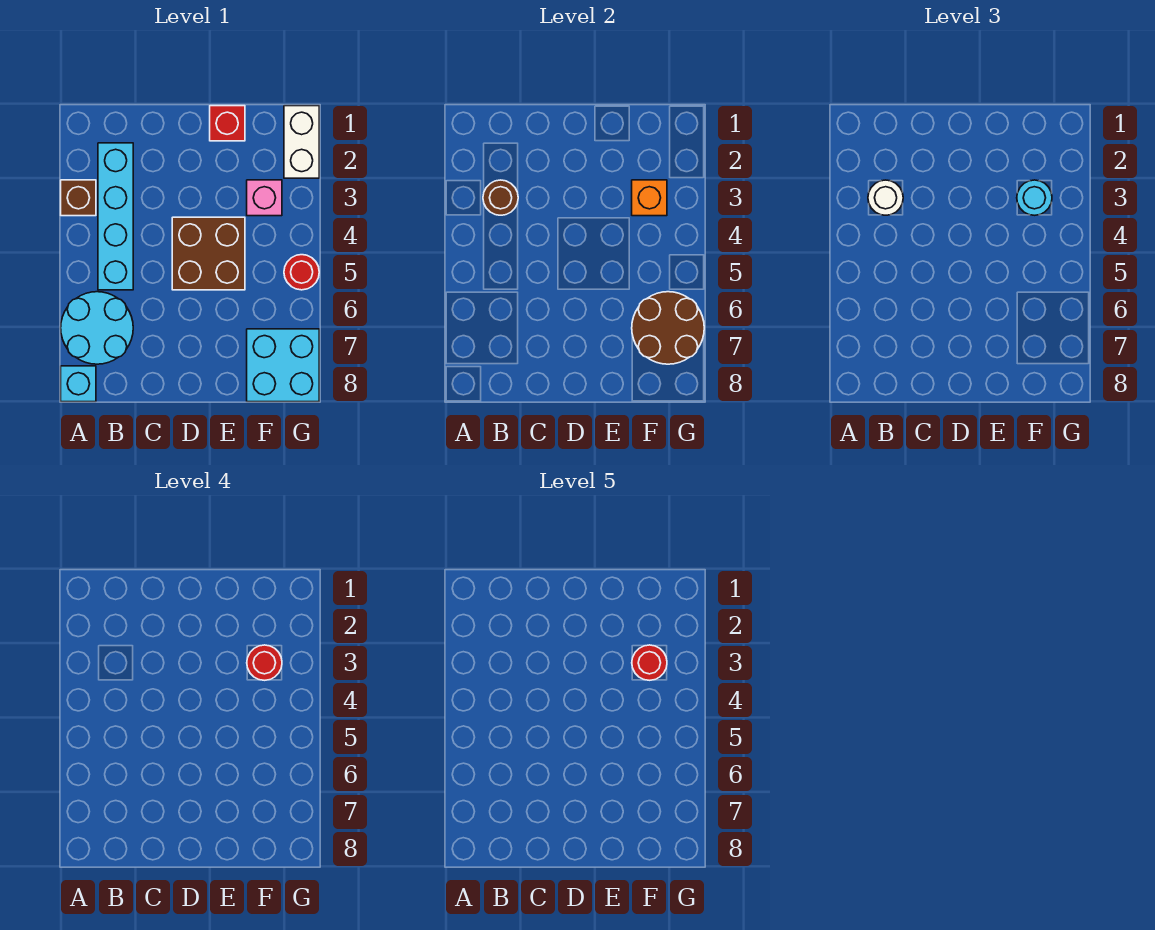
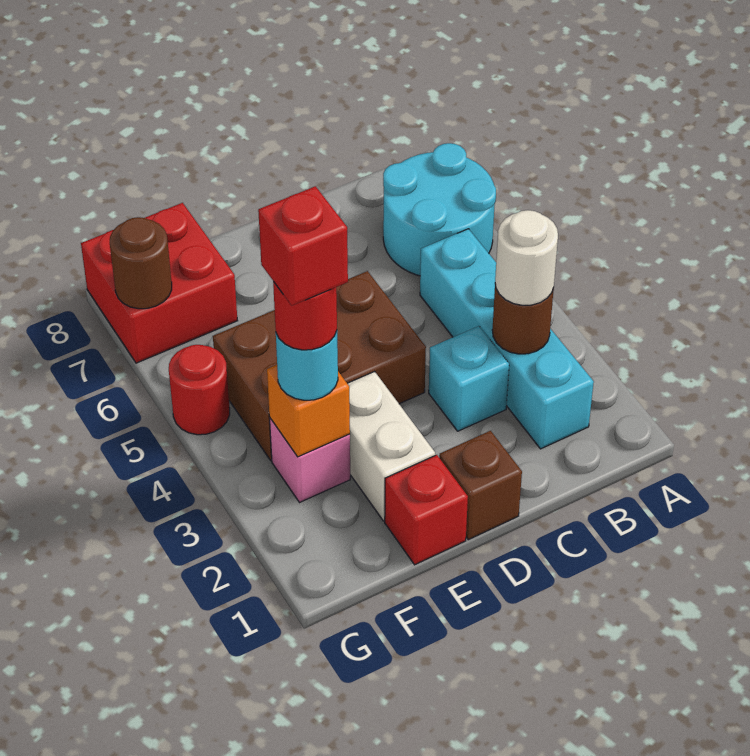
brown brick A3 level 1 -> brown brick D1 level 1
cyan brick A8 level 1 -> cyan brick C3 level 1
brown brick D4:E5 level 1 -> brown brick D4:F5 level 1
red round brick F3 level 5 -> red brick F3 level 5
brown round brick F6:G7 level 2 -> brown round brick G7 level 2
cyan brick F7:G8 level 1 -> red brick F7:G8 level 1
white brick G1:G2 level 1 -> white brick E2:E3 level 1

